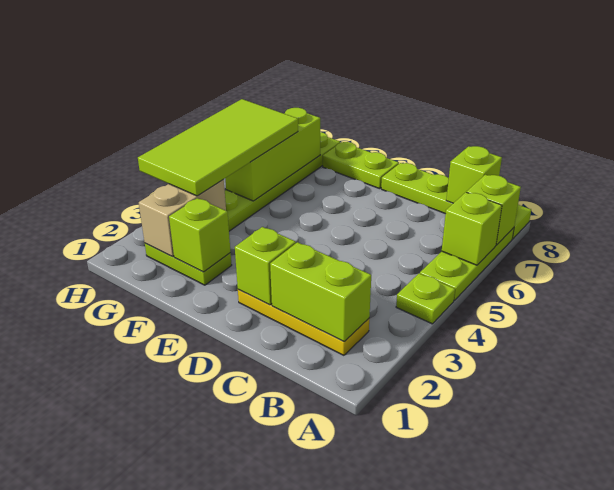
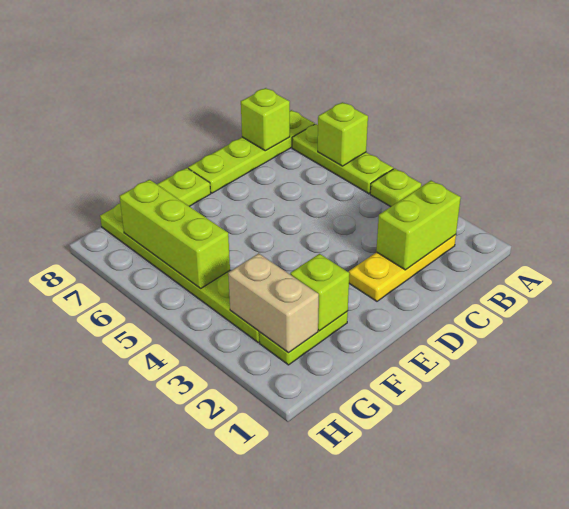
lime brick A7 level 2 -> none
lime brick D2 level 2 -> none
lime tile G3:H6 level 3 -> none

